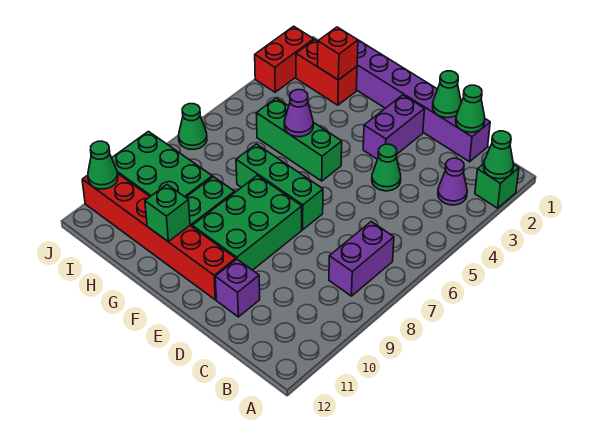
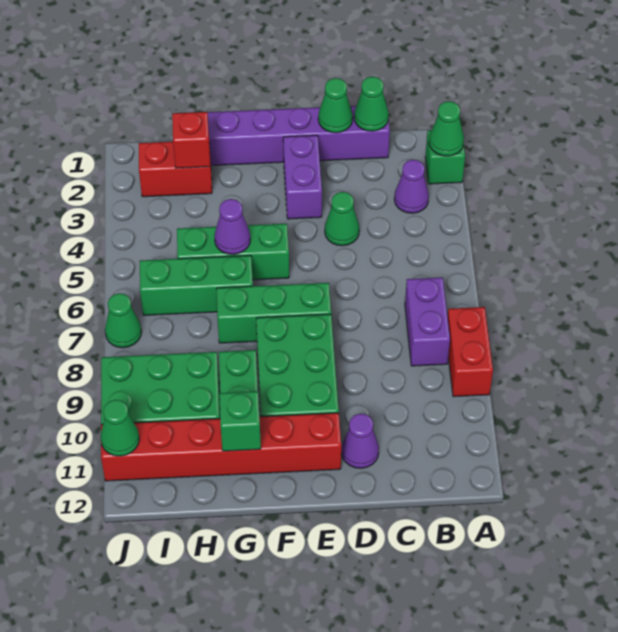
purple brick D11 level 1 -> purple cone D11 level 1
none -> green brick G6:I6 level 1
red brick J2:J3 level 1 -> red brick A8:A9 level 1

